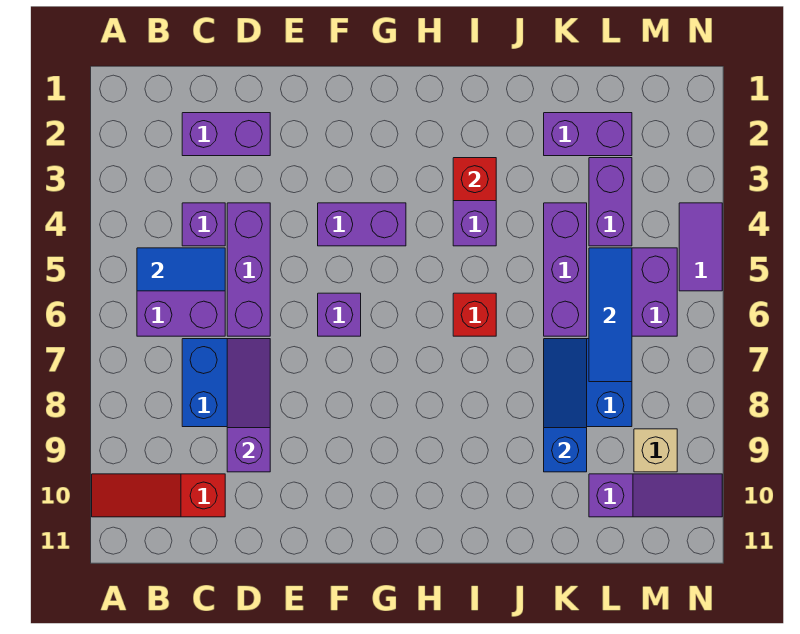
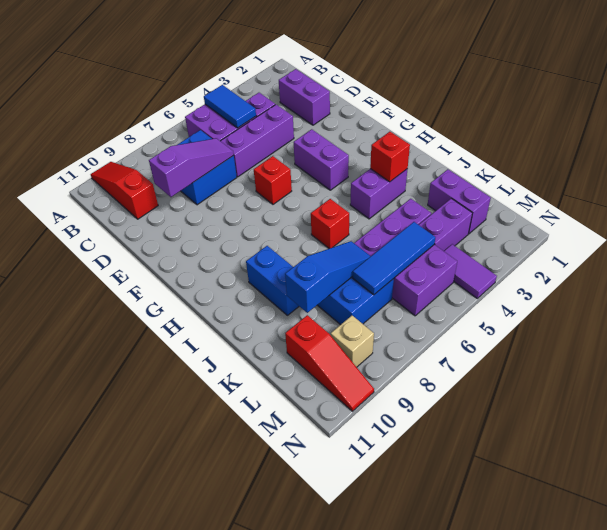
purple brick F6 level 1 -> red brick F6 level 1
none -> blue brick I9:J9 level 1
purple slope L10:N10 level 1 top L -> red slope L10:N10 level 1 top L
purple tile N4:N5 level 1 -> purple tile M4:N4 level 1

